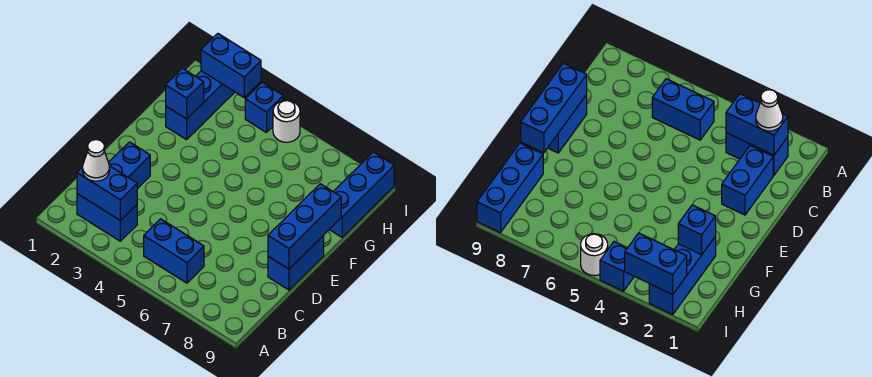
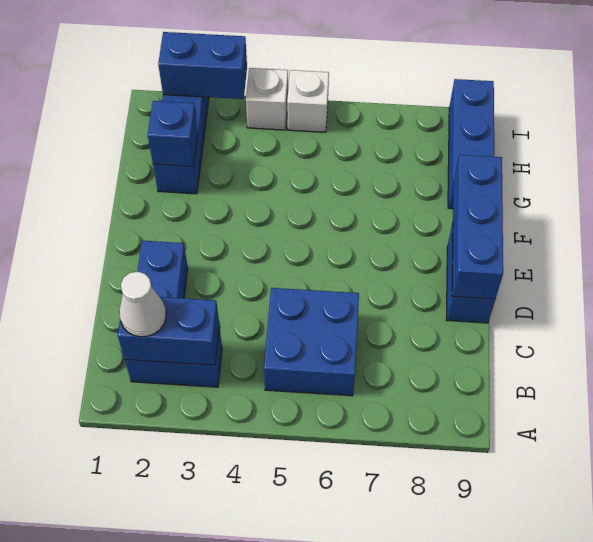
blue brick B5:B6 level 1 -> blue brick B5:C6 level 1
blue brick I4 level 1 -> white brick I4 level 1
white round brick I5 level 1 -> white brick I5 level 1

